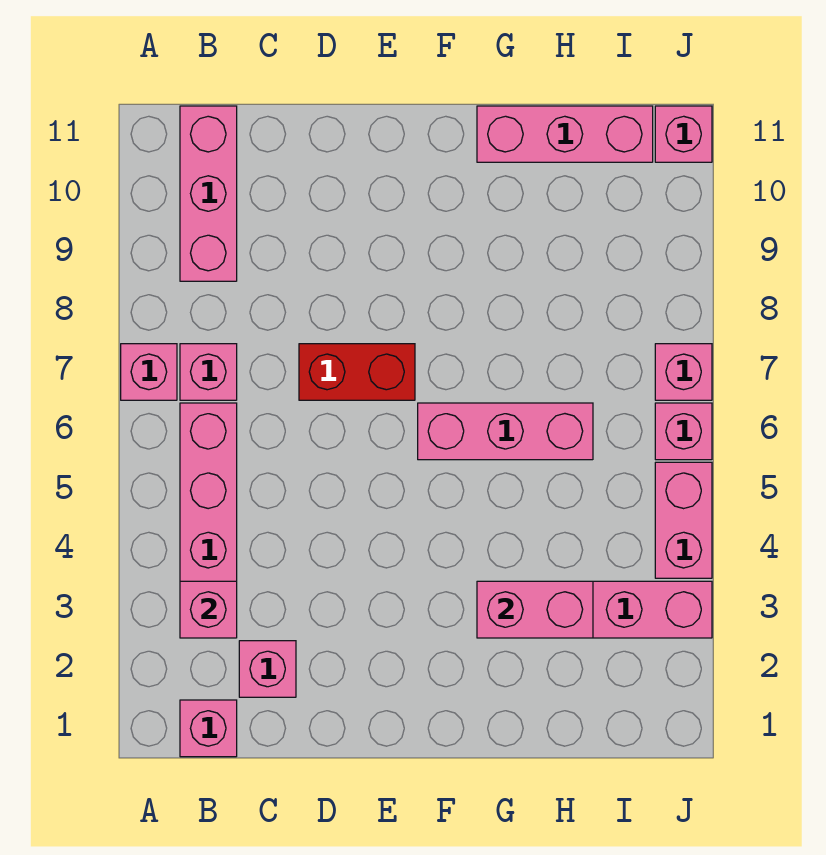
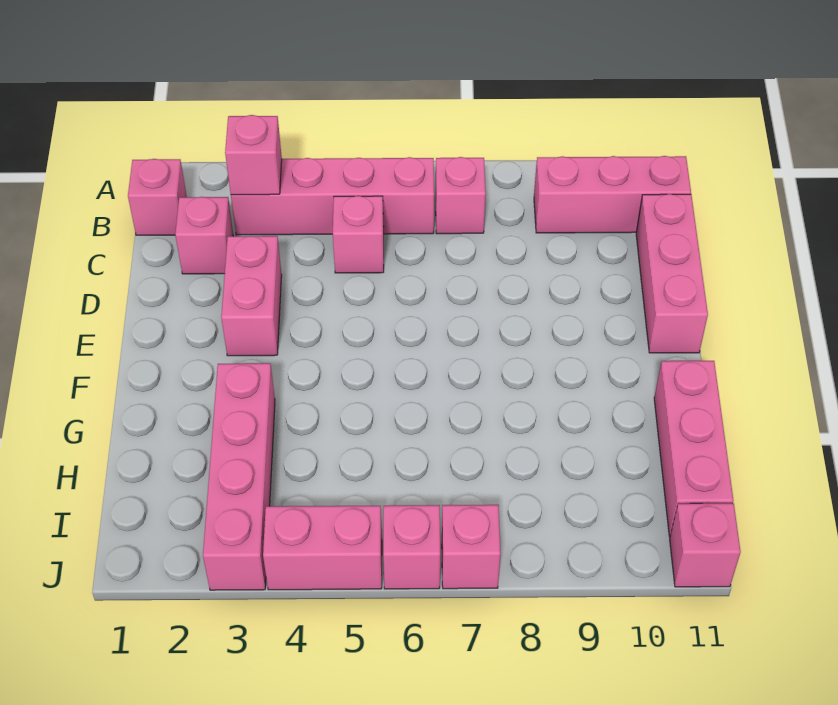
pink brick A7 level 1 -> pink brick C5 level 1
red brick D7:E7 level 1 -> none
pink brick F6:H6 level 1 -> pink brick C11:E11 level 1
pink brick G3:H3 level 2 -> pink brick D3:E3 level 1

